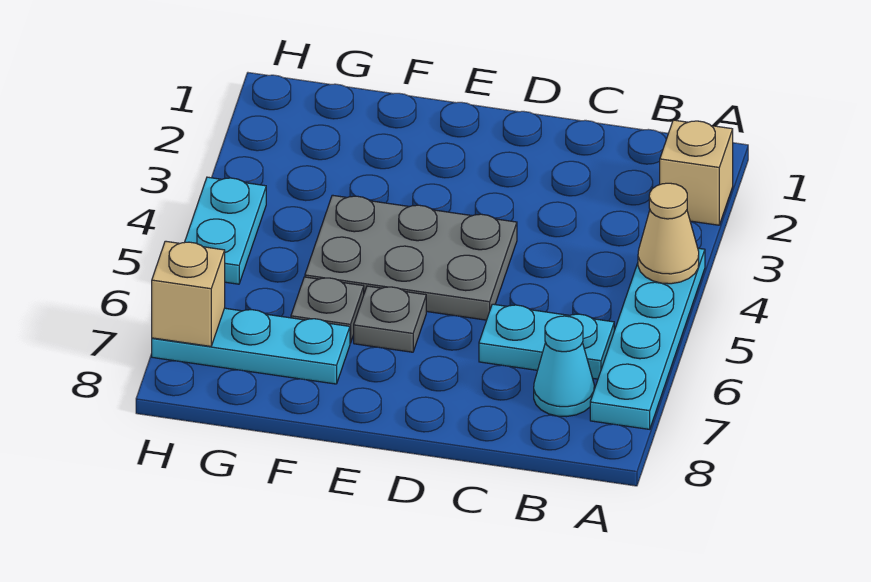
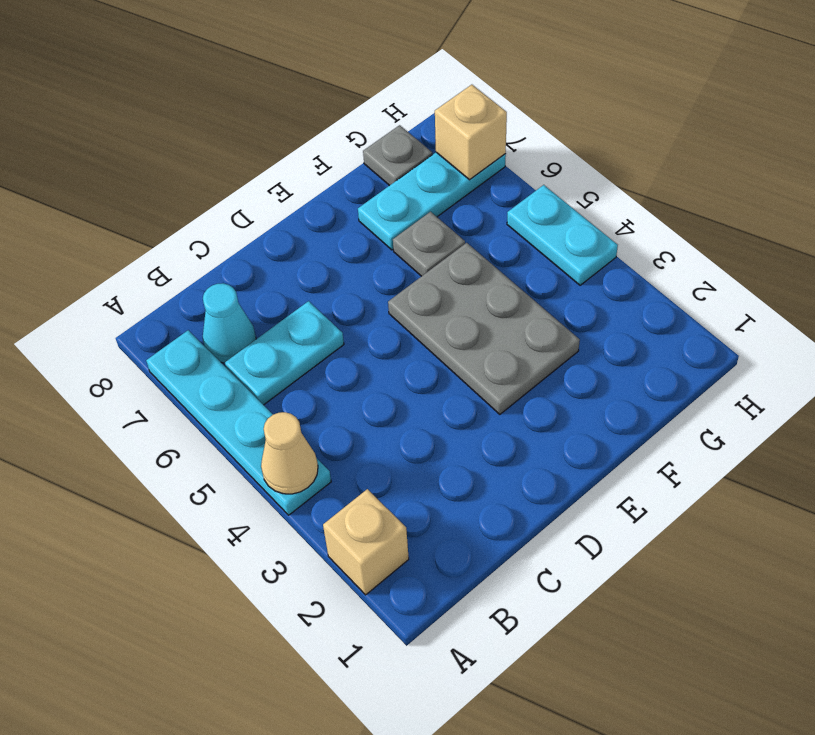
grey plate D4:F5 level 1 -> grey plate E3:F5 level 1
grey plate E6 level 1 -> grey plate G8 level 1

